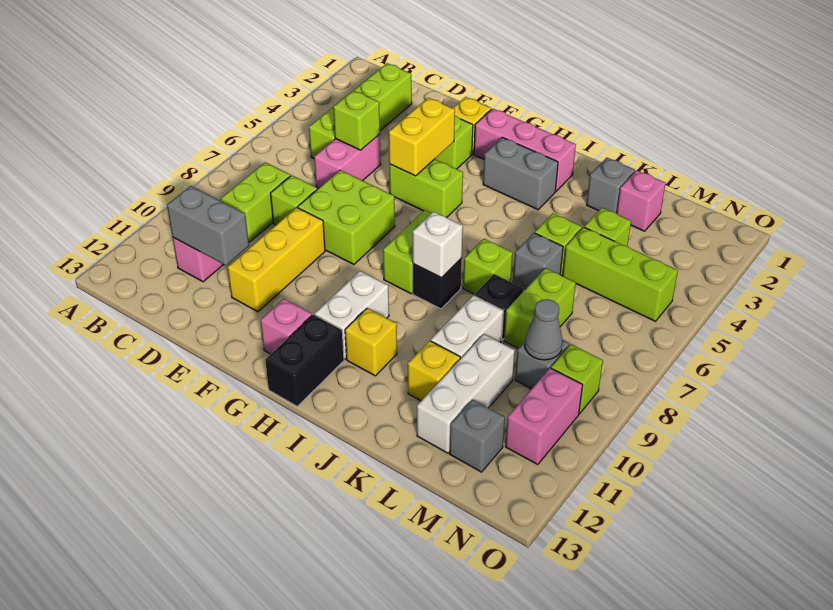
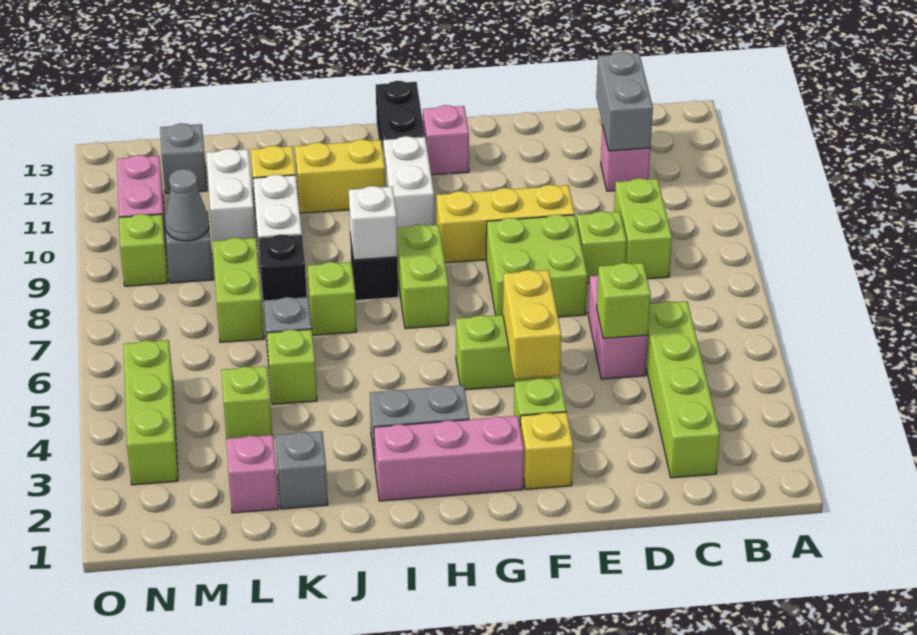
grey brick C11:D11 level 2 -> grey brick C11:C12 level 2
yellow brick E9:E11 level 1 -> yellow brick E9:G9 level 1
yellow brick I11 level 1 -> yellow brick I11:J11 level 1
lime brick L5:N5 level 1 -> lime brick N3:N5 level 1
white brick L10:L12 level 1 -> white brick L10:L11 level 1

